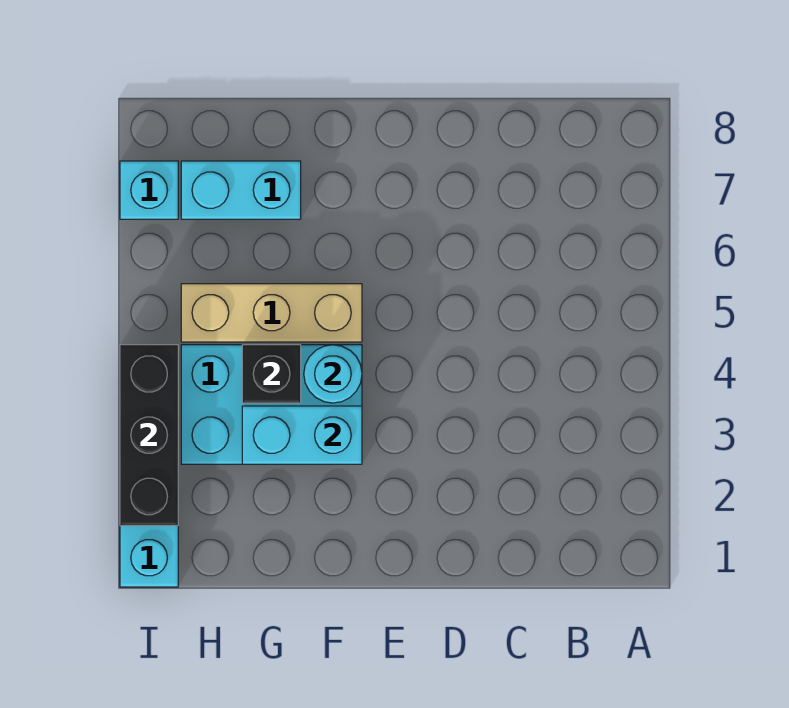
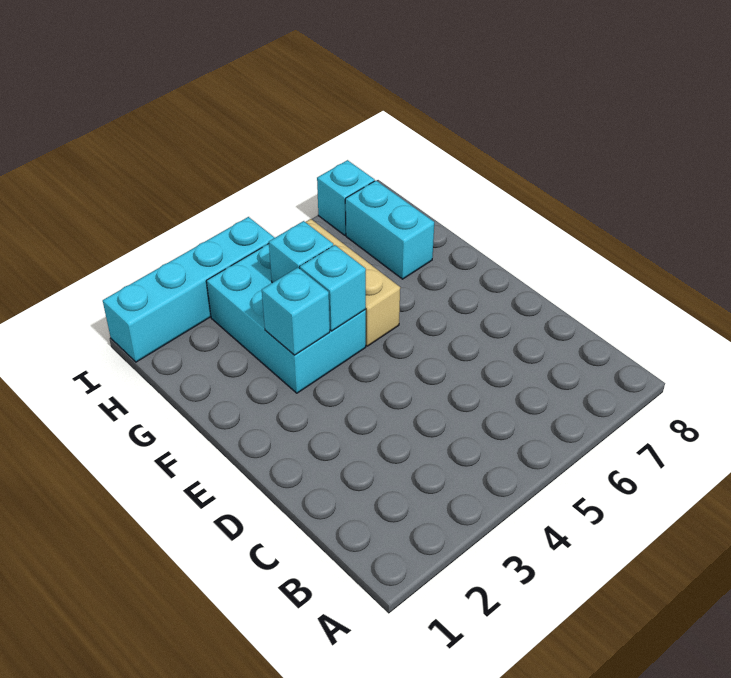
cyan brick F3:G3 level 2 -> cyan brick F3 level 2
cyan round brick F4 level 2 -> cyan brick F4 level 2
black brick G4 level 2 -> cyan brick G4 level 2
black brick I2:I4 level 2 -> none

